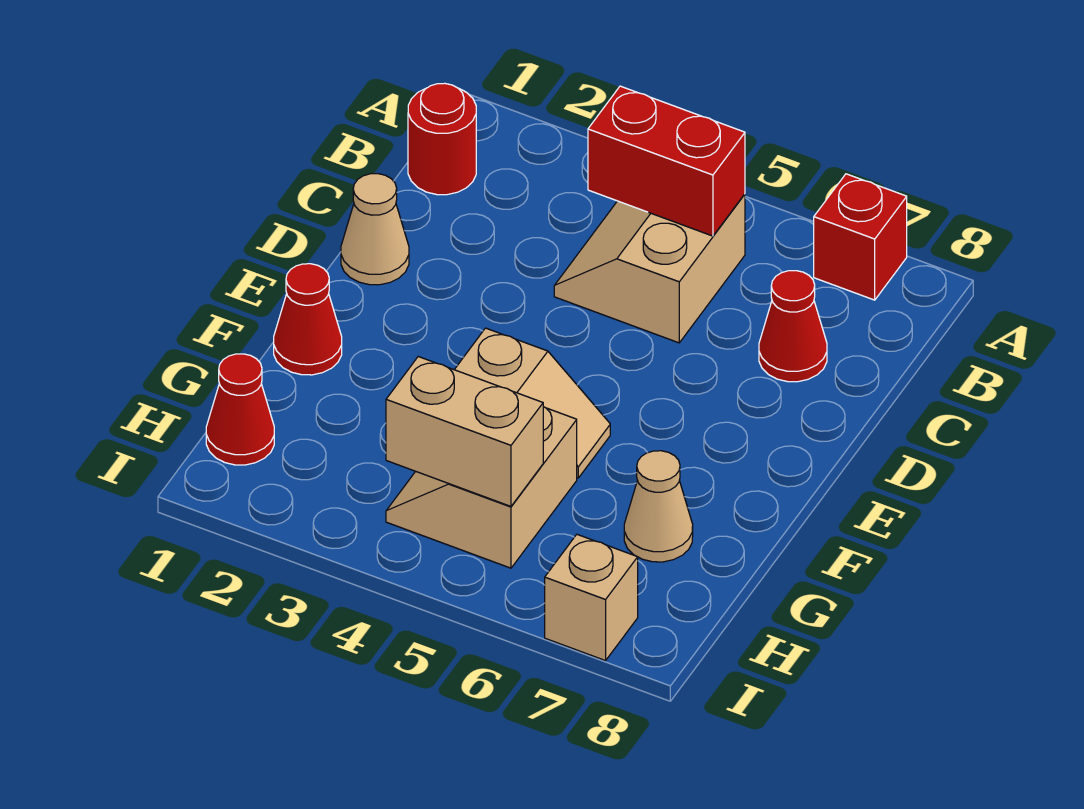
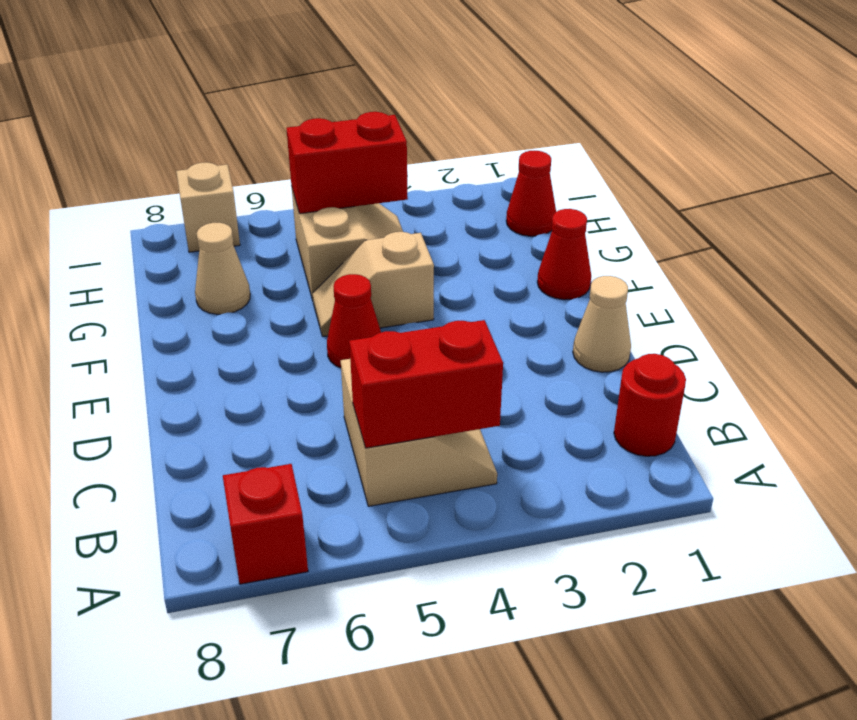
red cone C7 level 1 -> red cone E5 level 1
tan brick H4:H5 level 2 -> red brick H4:H5 level 2

